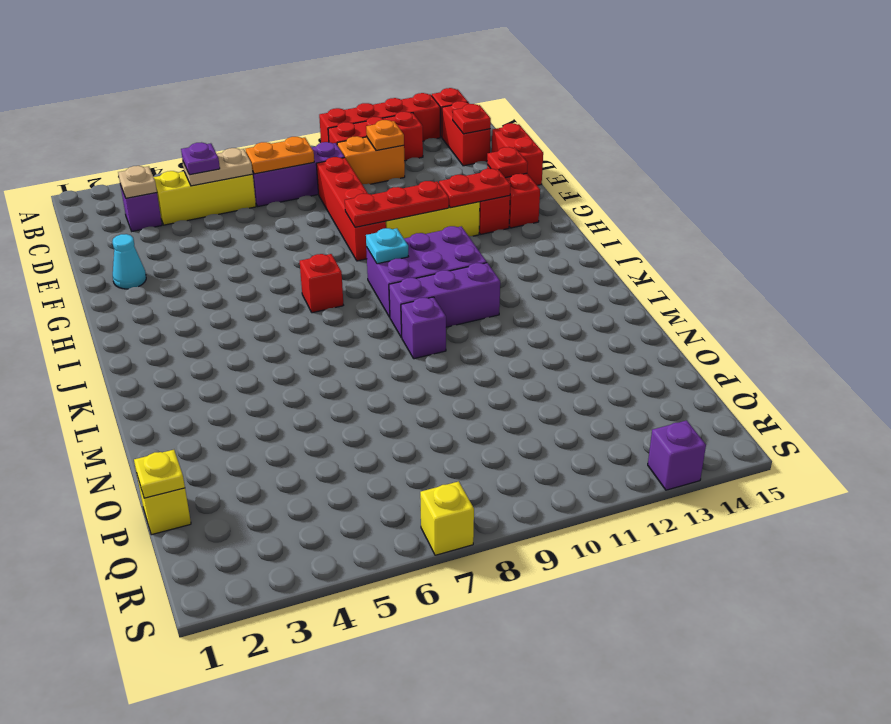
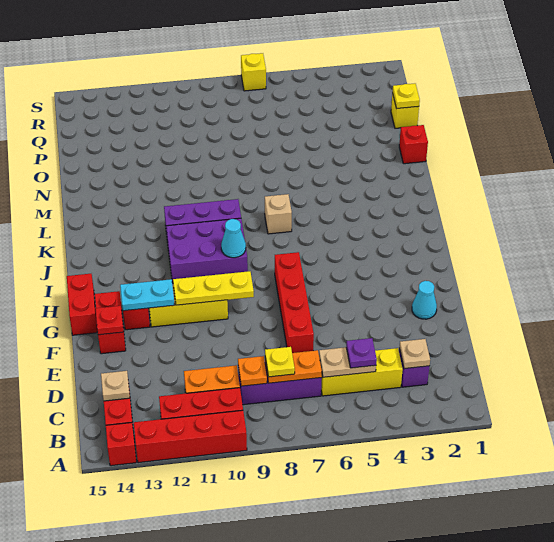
none -> yellow plate C8 level 3
orange plate C11 level 2 -> orange plate C9 level 2
red plate C14 level 2 -> tan plate C14 level 2
red brick D9:G9 level 1 -> red brick E7:H7 level 1
red brick D15:E15 level 1 -> red brick G15:H15 level 1
red plate G9:G11 level 2 -> yellow plate G9:G11 level 2
red plate G12:G13 level 2 -> cyan plate G12:G13 level 2
red brick I7 level 1 -> red brick N1 level 1
cyan plate I9 level 2 -> cyan cone I9 level 2
none -> tan brick K7 level 1
purple brick L9 level 1 -> none
purple brick S13 level 1 -> none

